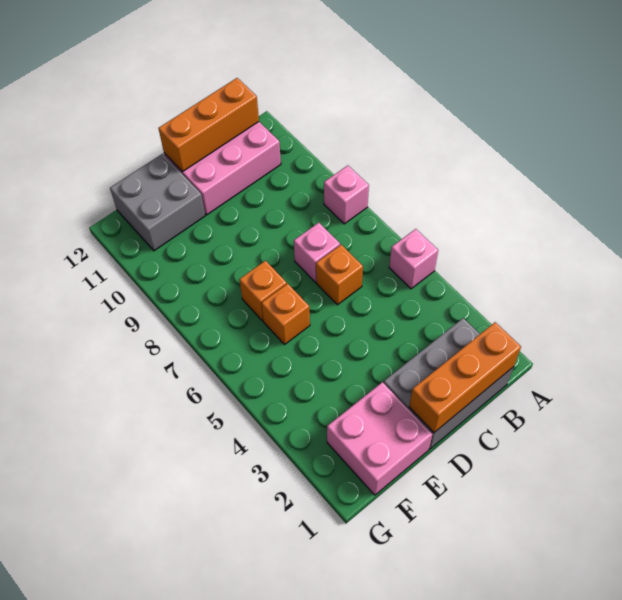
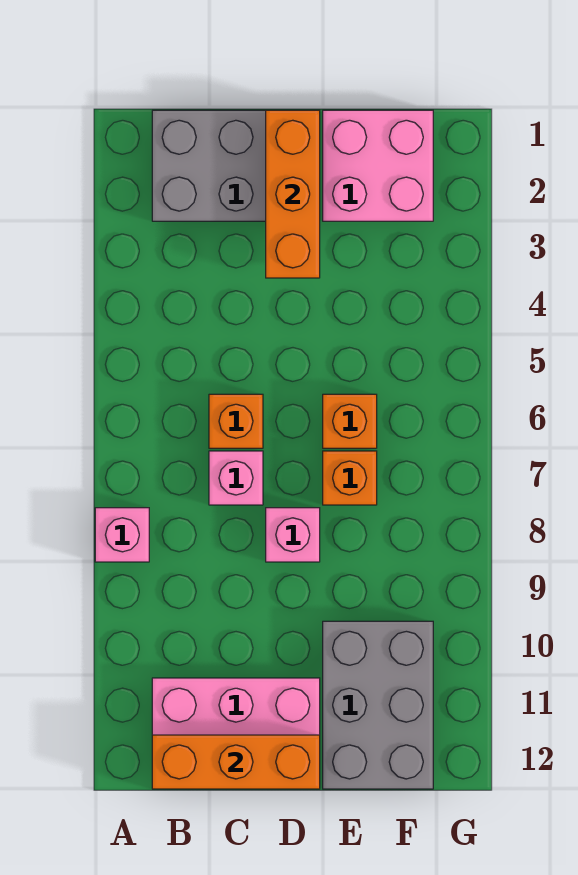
pink brick A5 level 1 -> pink brick D8 level 1
orange brick B1:D1 level 2 -> orange brick D1:D3 level 2
grey brick E11:F12 level 1 -> grey brick E10:F12 level 1

